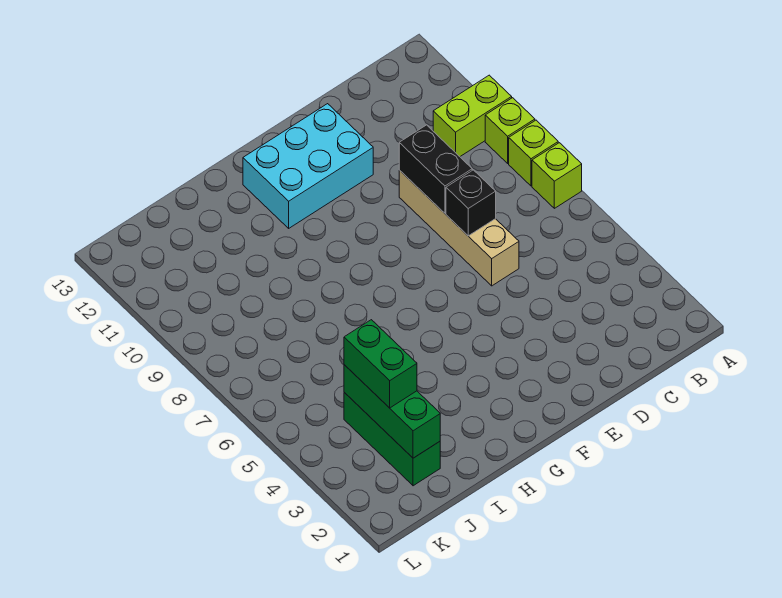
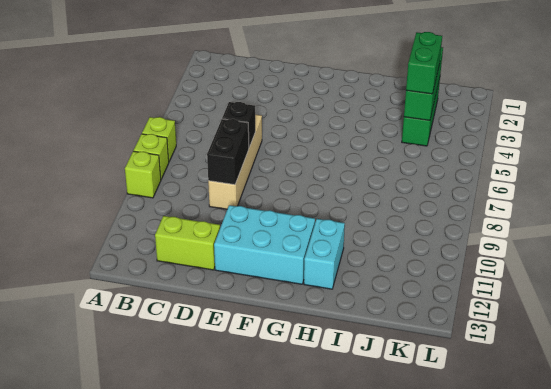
lime brick A10:B10 level 1 -> lime brick C12:D12 level 1
none -> cyan brick H11:H12 level 1

